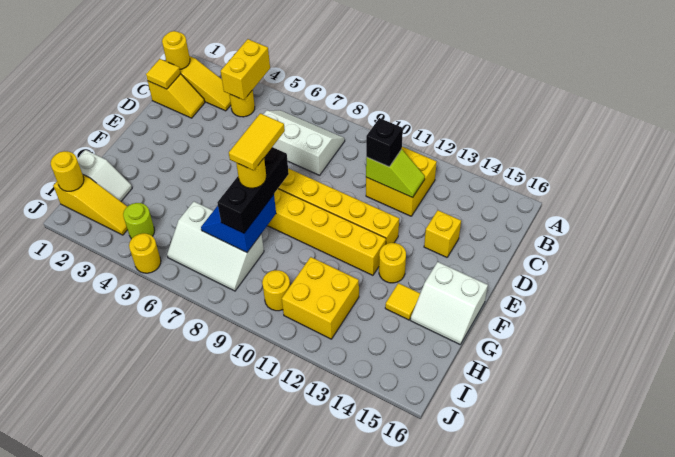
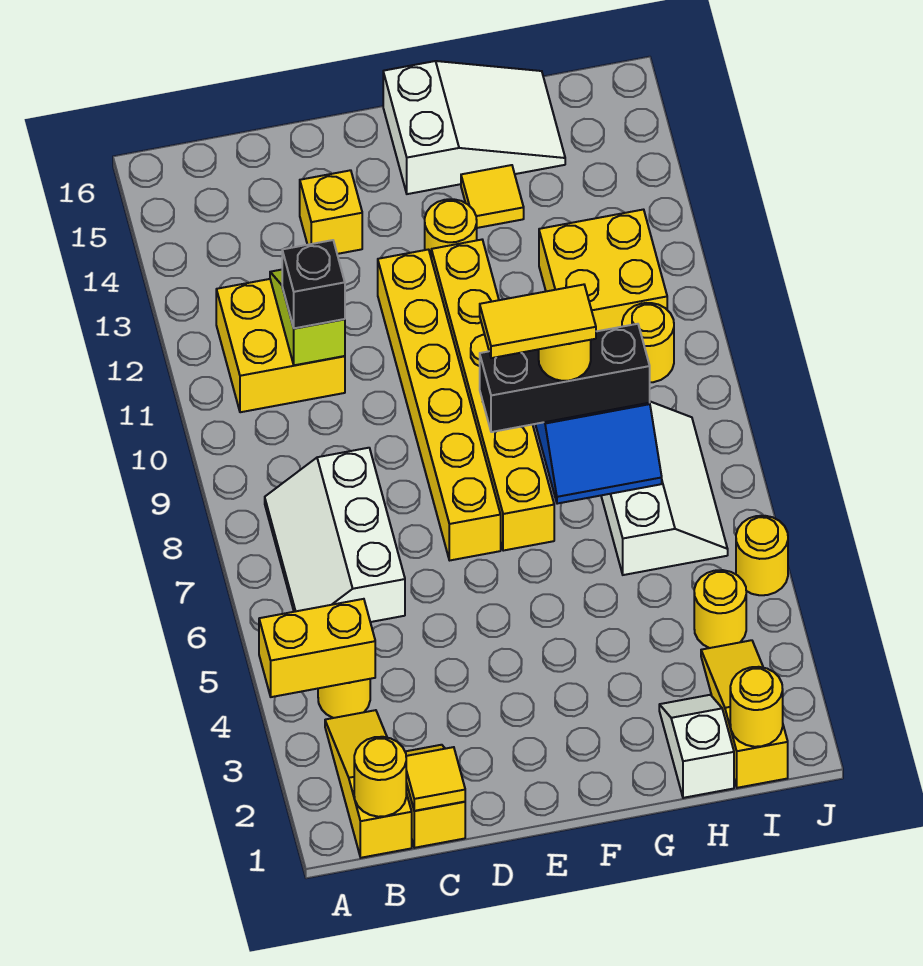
white slope F15:G16 level 1 top F -> white slope F15:H16 level 1 top F
lime round brick I4 level 1 -> yellow round brick I4 level 1

